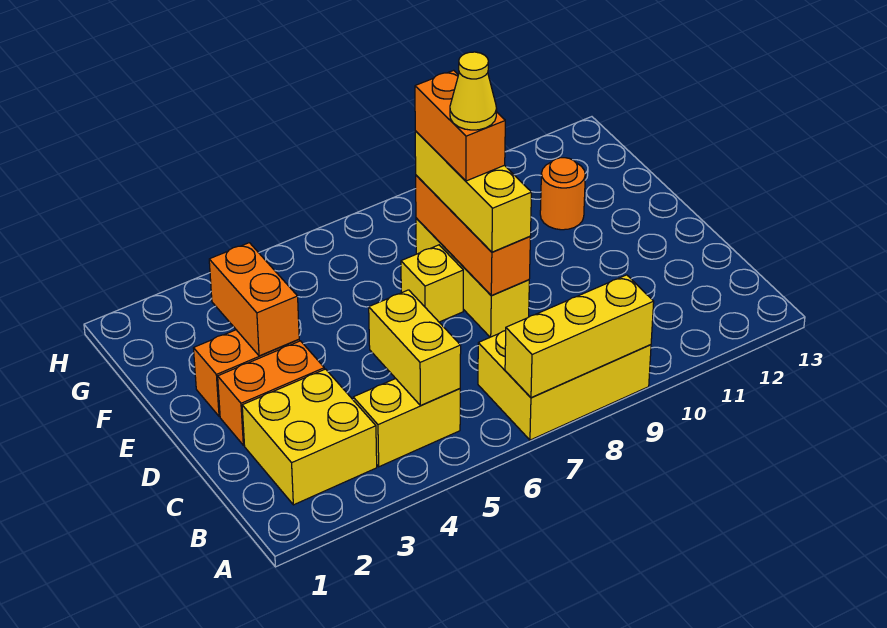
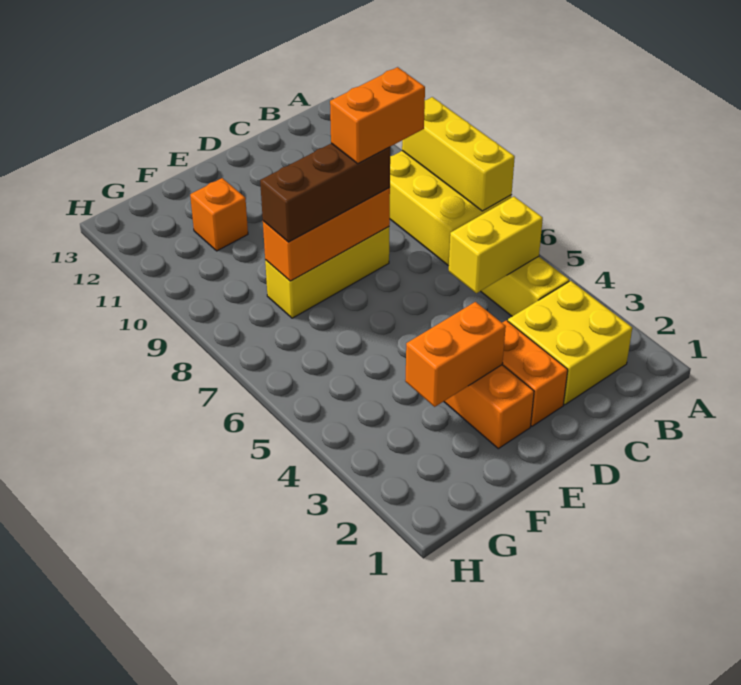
yellow brick D8:F8 level 3 -> brown brick D8:F8 level 3
yellow brick E7 level 1 -> none
orange brick E8:F8 level 4 -> orange brick C8:D8 level 4
yellow cone E8 level 5 -> none
orange round brick F11 level 1 -> orange brick F11 level 1

